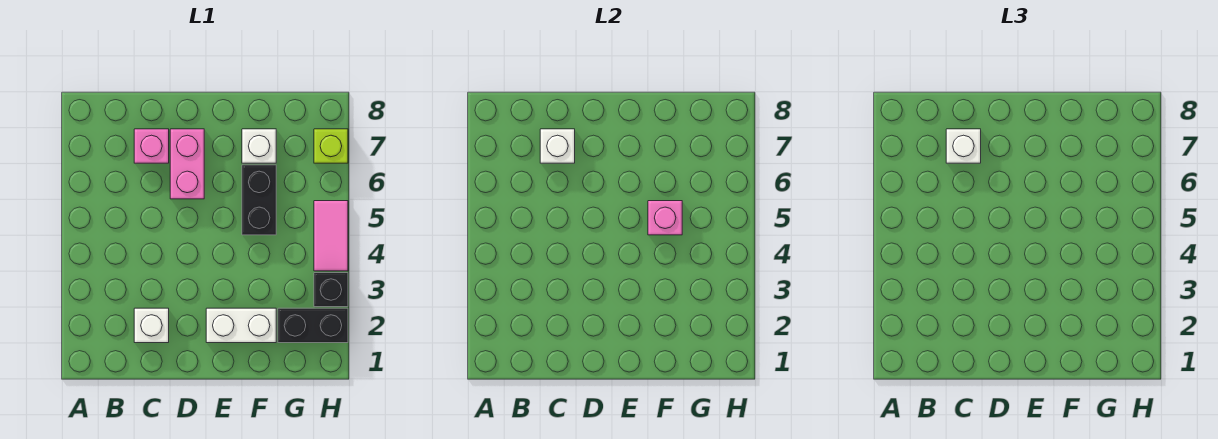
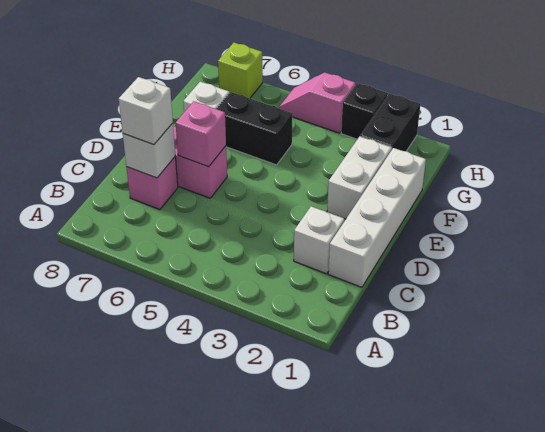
none -> white brick C1:F1 level 1
pink brick F5 level 2 -> pink brick D6 level 2
pink tile H4:H5 level 1 -> pink slope H4:H5 level 1 top 4

